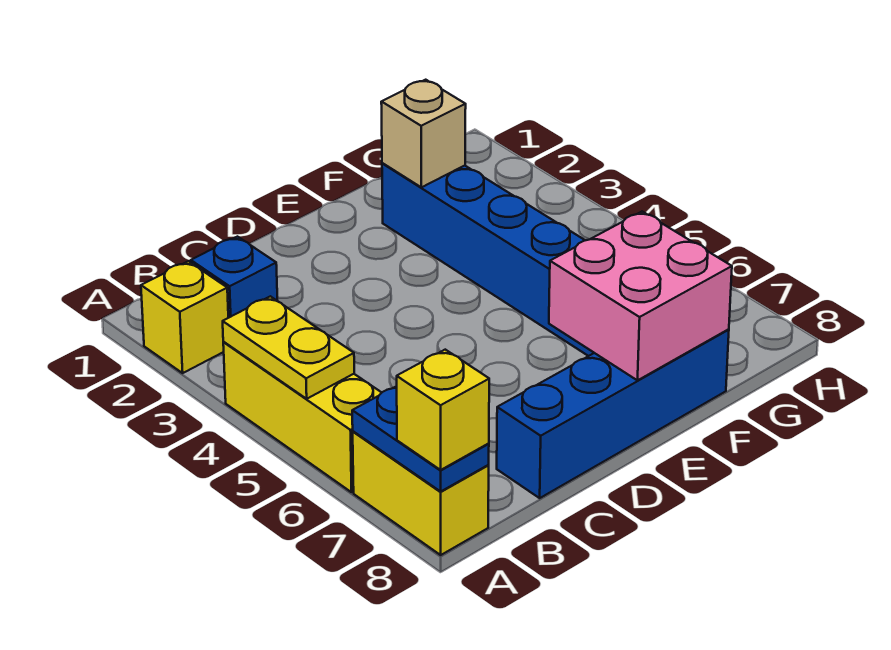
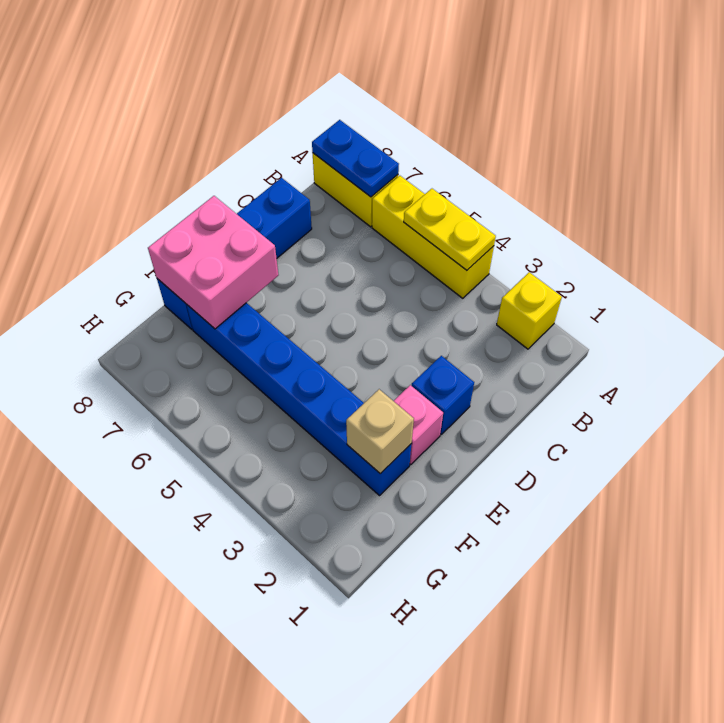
yellow brick A8 level 3 -> none
blue brick B2 level 1 -> blue brick D2 level 1
none -> pink brick E2 level 1

